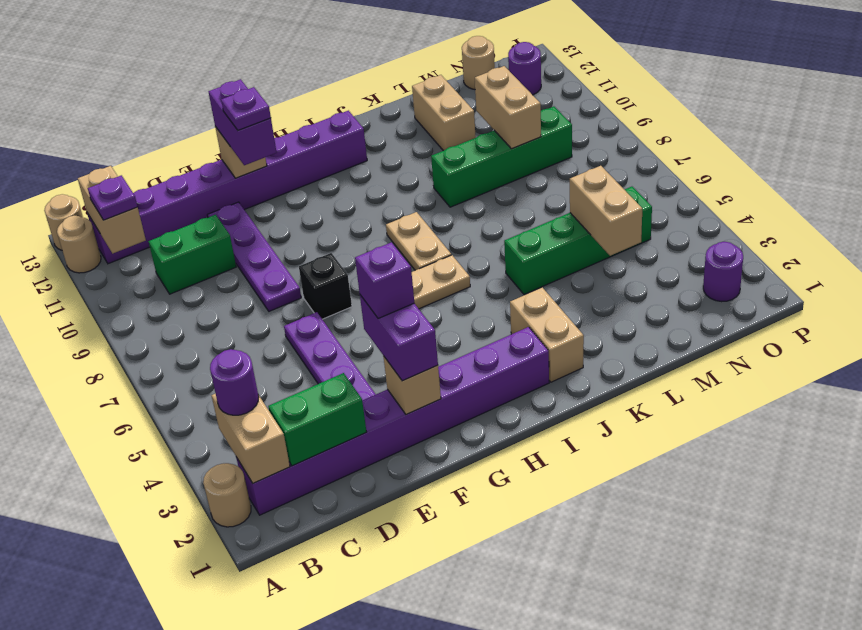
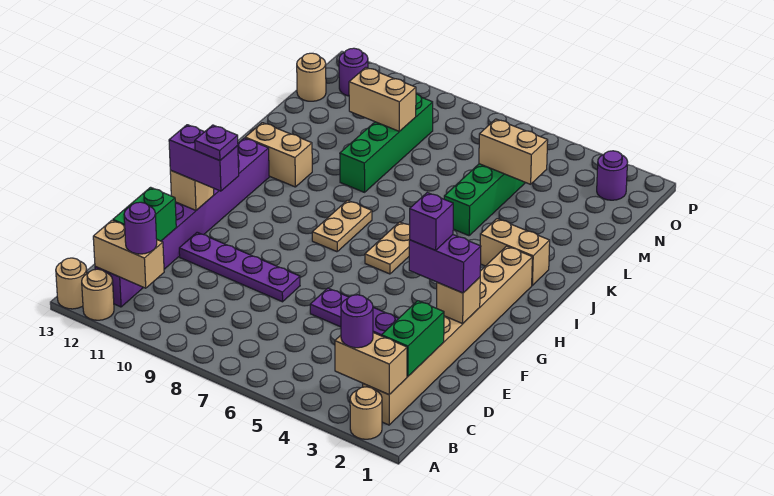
purple brick B2:I2 level 1 -> tan brick B2:I2 level 1
purple plate B11 level 3 -> purple round brick B11 level 3
green brick C10:D10 level 1 -> green brick C12:D12 level 2
black brick F7 level 1 -> none
tan plate I7:I8 level 1 -> tan plate H8:I8 level 1
tan brick L11:L12 level 1 -> tan brick J11:J12 level 1

